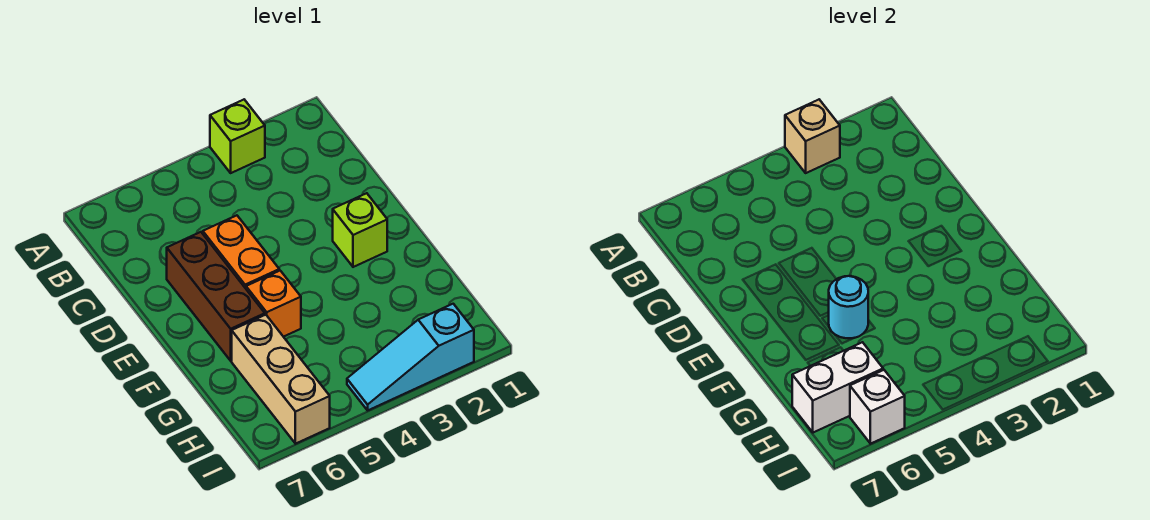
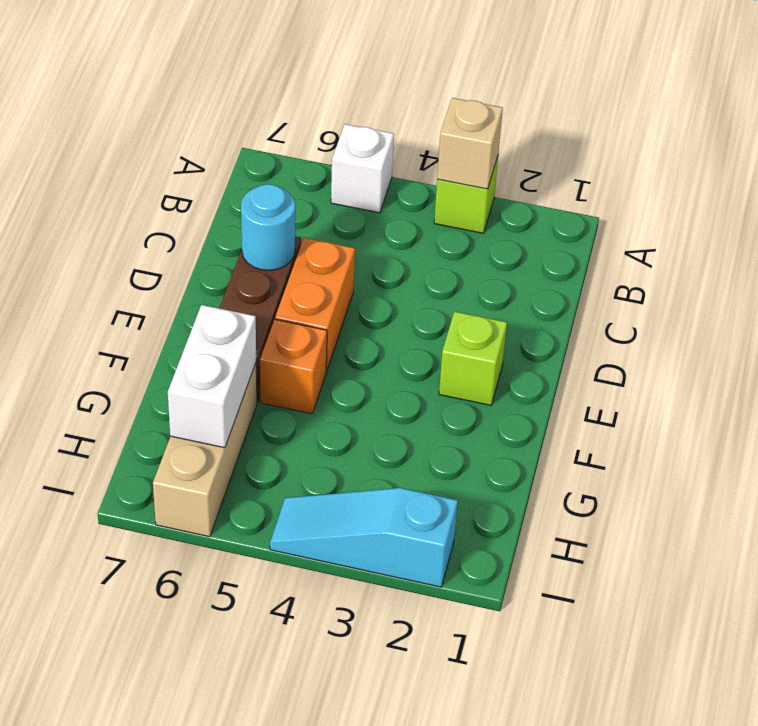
cyan round brick F5 level 2 -> cyan round brick D6 level 2
white brick H6:H7 level 2 -> white brick G6:H6 level 2
white brick I6 level 2 -> white brick A5 level 1

